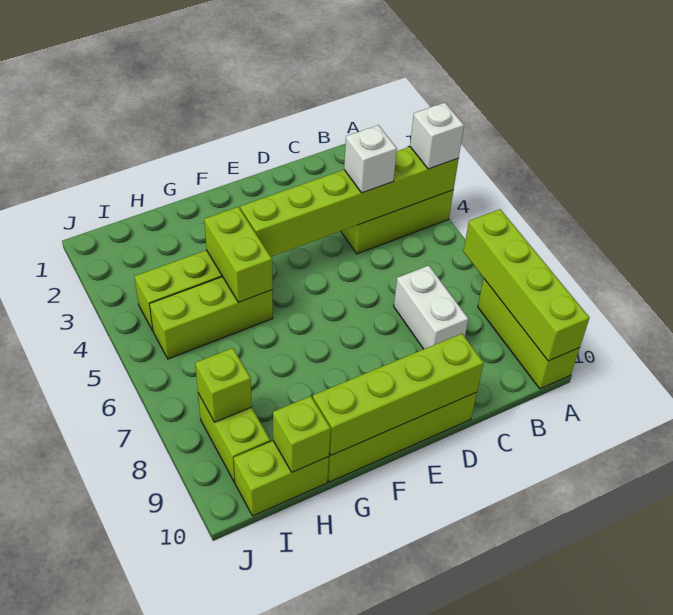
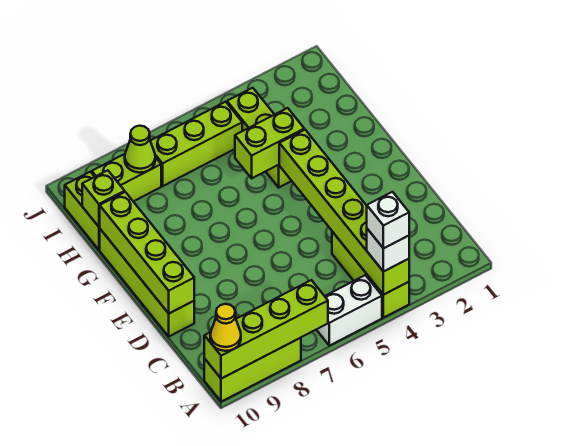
none -> yellow cone A10 level 3
white brick C4 level 3 -> white brick A4 level 4
white brick C7:C8 level 1 -> white brick A5:A6 level 1
lime brick G5:I5 level 1 -> lime brick I5:I7 level 1
lime brick I8 level 2 -> lime cone I8 level 2

